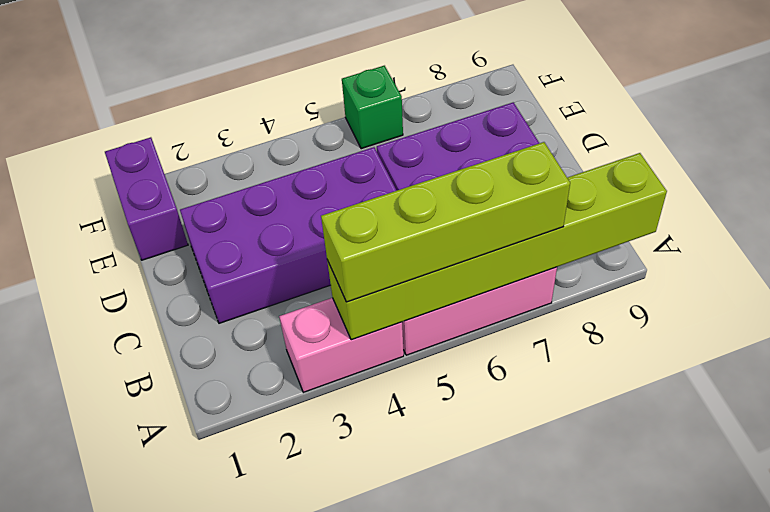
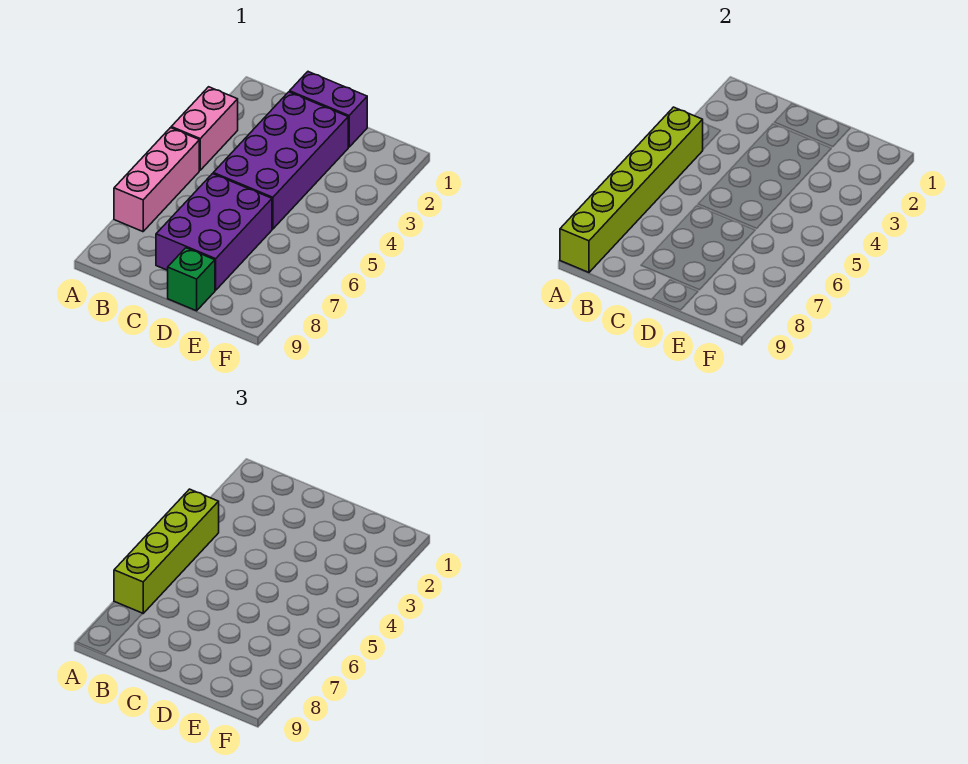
purple brick E1:F1 level 1 -> purple brick C1:D1 level 1
green brick F6 level 1 -> green brick D9 level 1

